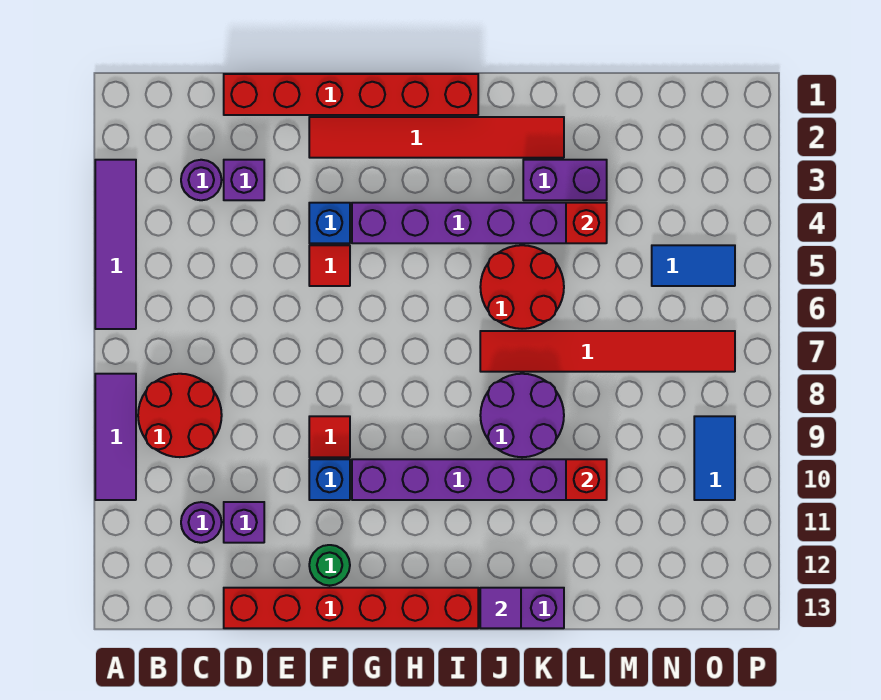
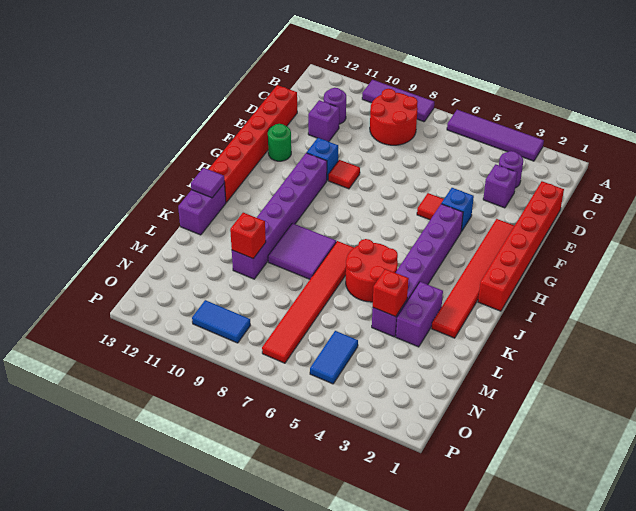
purple round brick J8:K9 level 1 -> purple tile J8:K9 level 1

